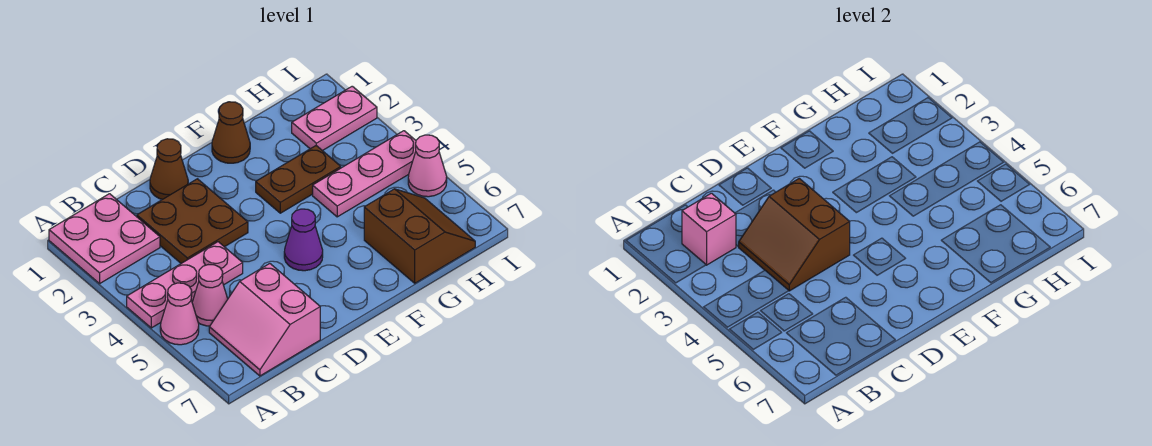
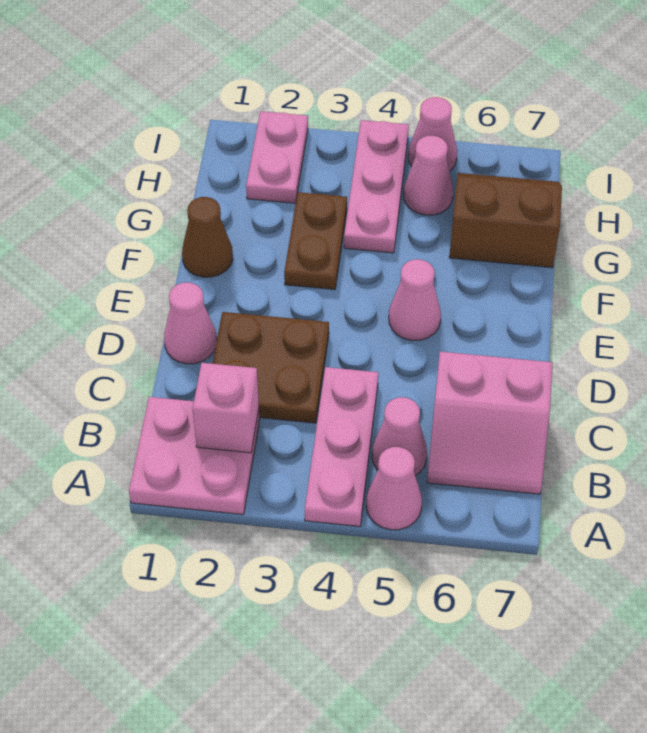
brown slope C3:D4 level 2 top D -> none
brown cone D1 level 1 -> pink cone D1 level 1
purple cone E5 level 1 -> pink cone E5 level 1
none -> pink cone H5 level 1

